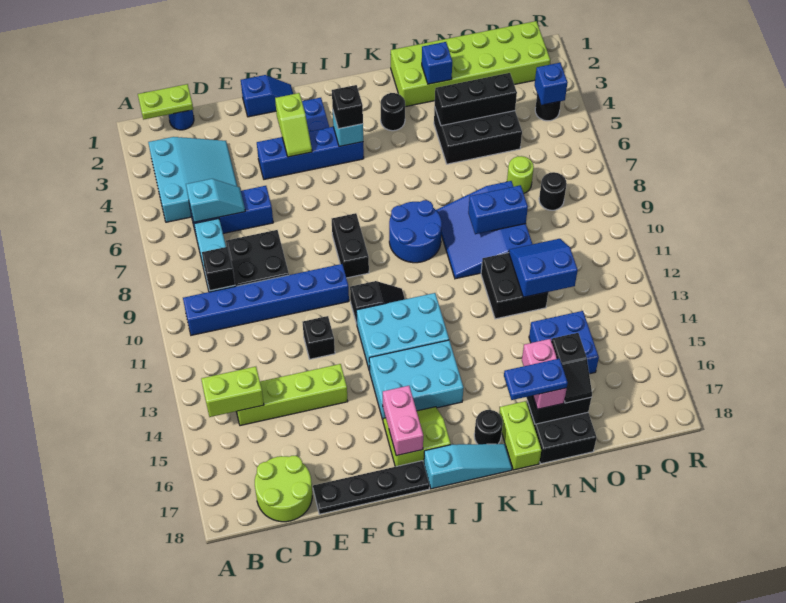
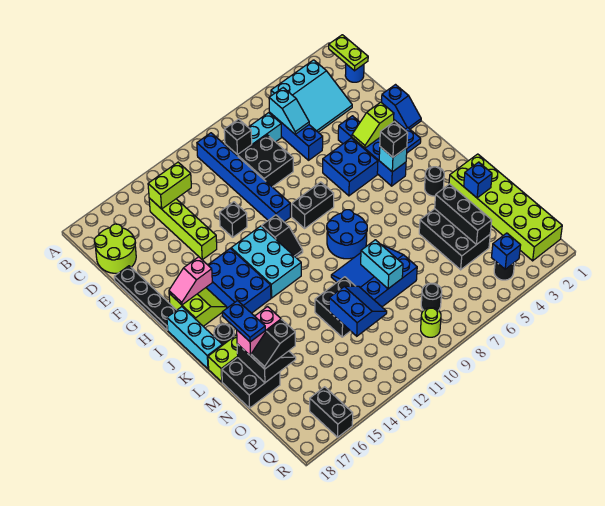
lime brick B14:C14 level 2 -> lime brick C13:C14 level 2
cyan brick H14:J15 level 1 -> blue brick H14:J15 level 1
pink brick H16:H17 level 2 -> pink slope H16:H17 level 2 top 16
cyan slope I18:K18 level 1 top I -> cyan brick I18:K18 level 1
blue brick M9:N9 level 2 -> cyan brick M9:N9 level 2
blue brick N14:O15 level 1 -> blue brick G5:H6 level 1
lime round brick O7 level 1 -> lime round brick Q9 level 1
none -> black brick Q16:R16 level 1

